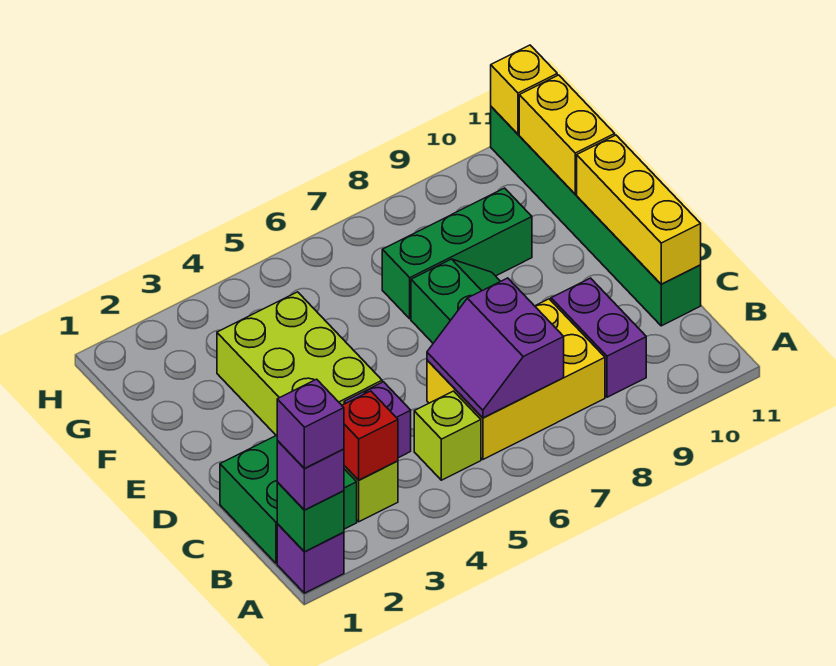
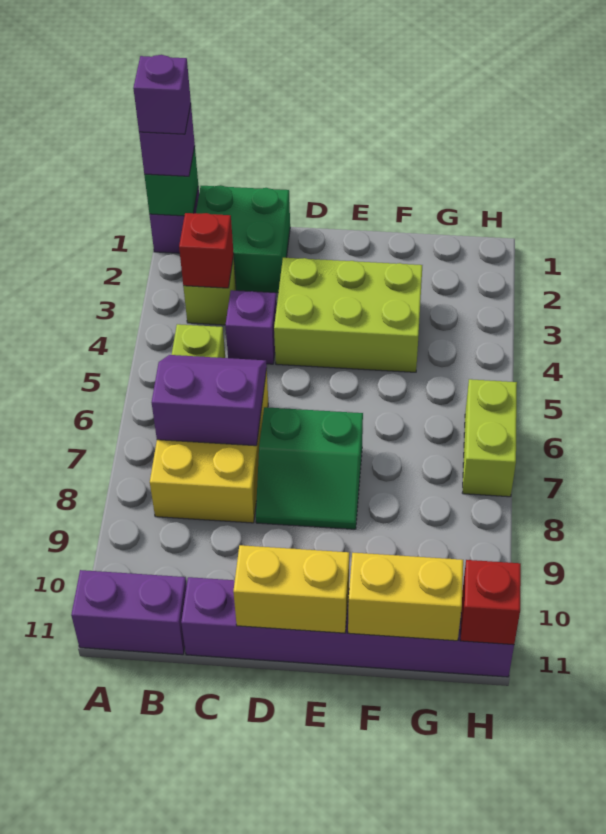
purple brick B9:C9 level 1 -> purple brick A11:B11 level 1
green brick C11:H11 level 1 -> purple brick C11:H11 level 1
yellow brick C11:E11 level 2 -> yellow brick D11:E11 level 2
green brick F7:F9 level 1 -> none
none -> lime brick H6:H7 level 1
yellow brick H11 level 2 -> red brick H11 level 2

